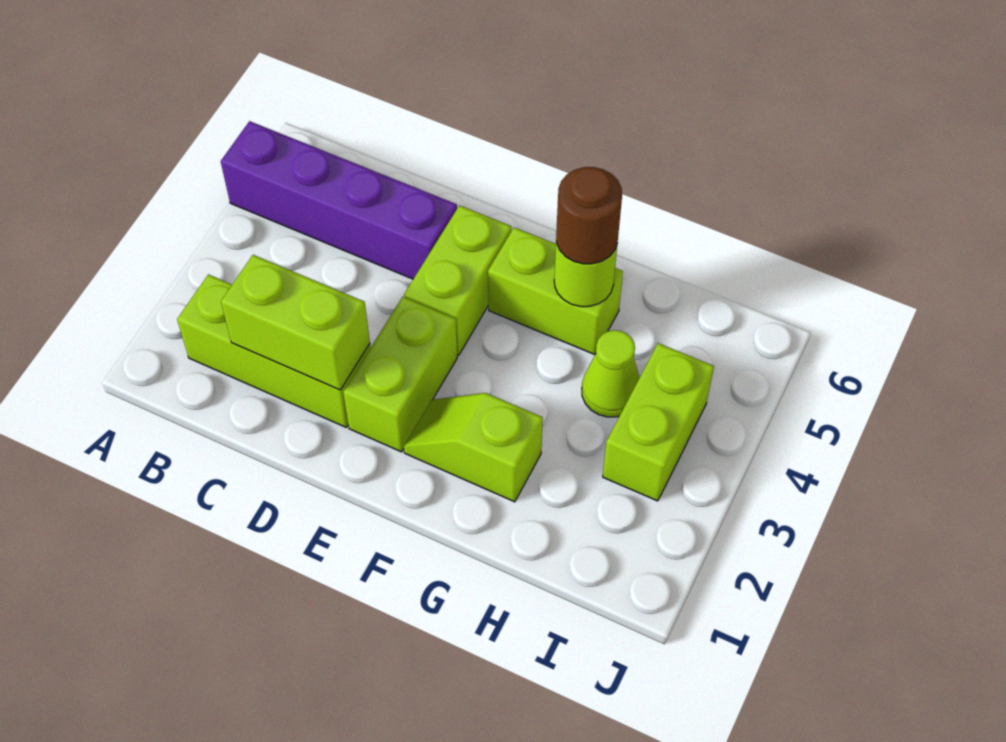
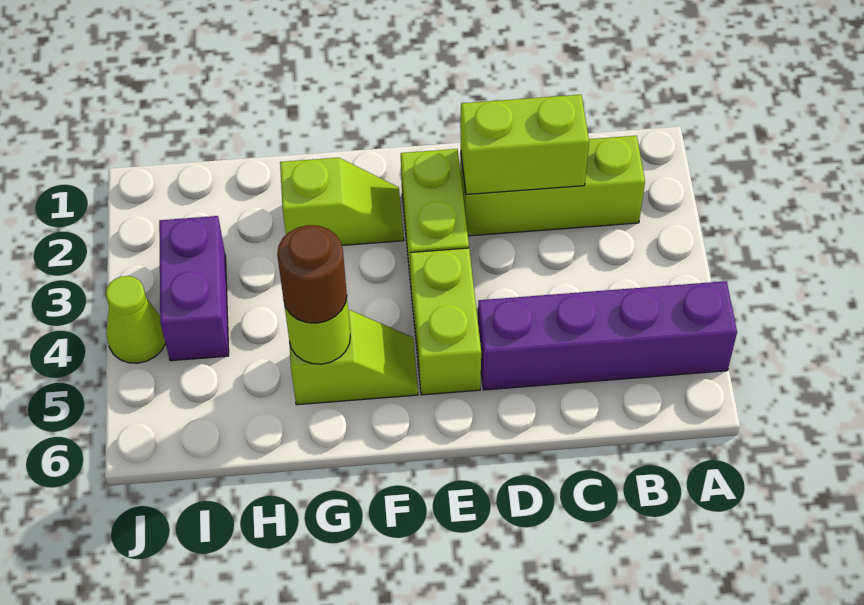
lime brick F5:G5 level 1 -> lime slope F5:G5 level 1 top G
lime cone H4 level 1 -> lime cone J4 level 1
lime brick I3:I4 level 1 -> purple brick I3:I4 level 1

